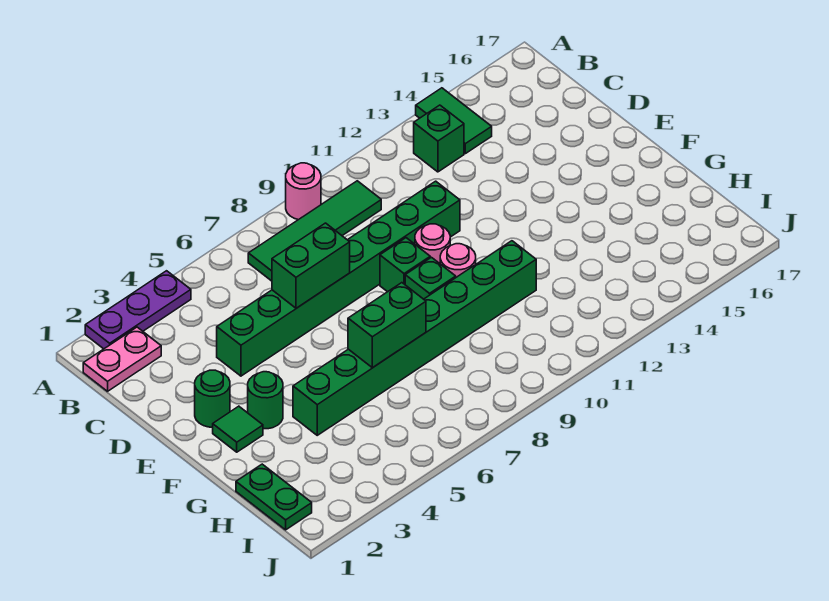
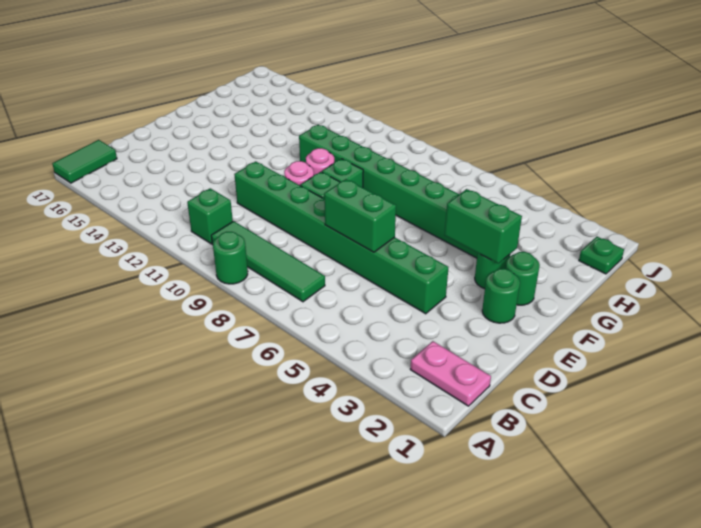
purple plate A2:A4 level 1 -> none
pink round brick A9 level 1 -> green round brick A9 level 1
green tile A14:B14 level 1 -> green tile A17:B17 level 1
green brick B13 level 1 -> green brick B11 level 1
green tile F2 level 1 -> green round brick F2 level 1
green brick G6:G7 level 2 -> green brick F3:F4 level 2
green plate H1:I1 level 1 -> green plate I1 level 1

